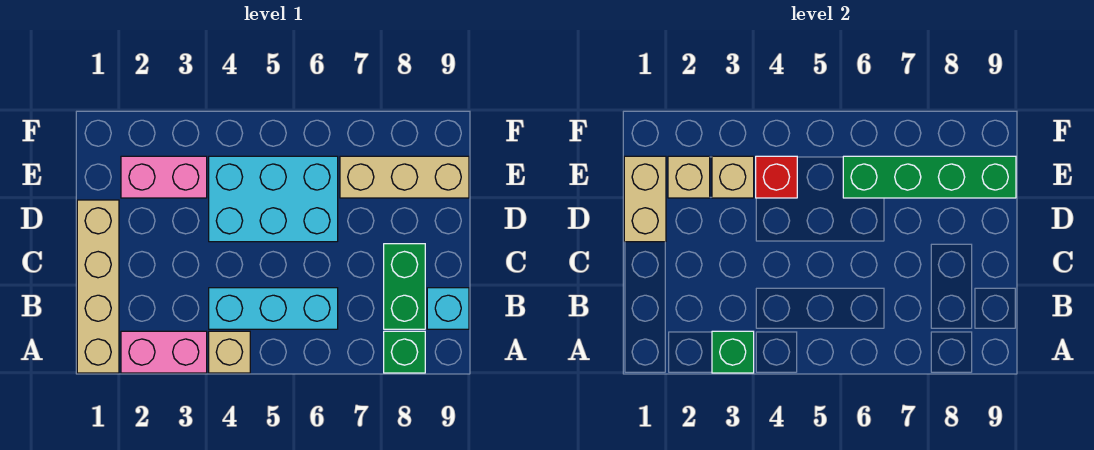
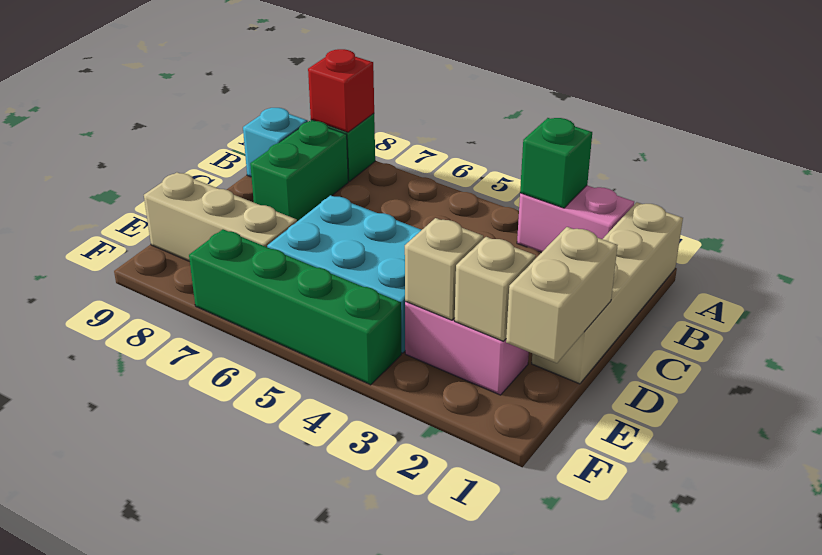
tan brick A4 level 1 -> none
cyan brick B4:B6 level 1 -> none
red brick E4 level 2 -> red brick A8 level 2
green brick E6:E9 level 2 -> green brick F4:F7 level 1

